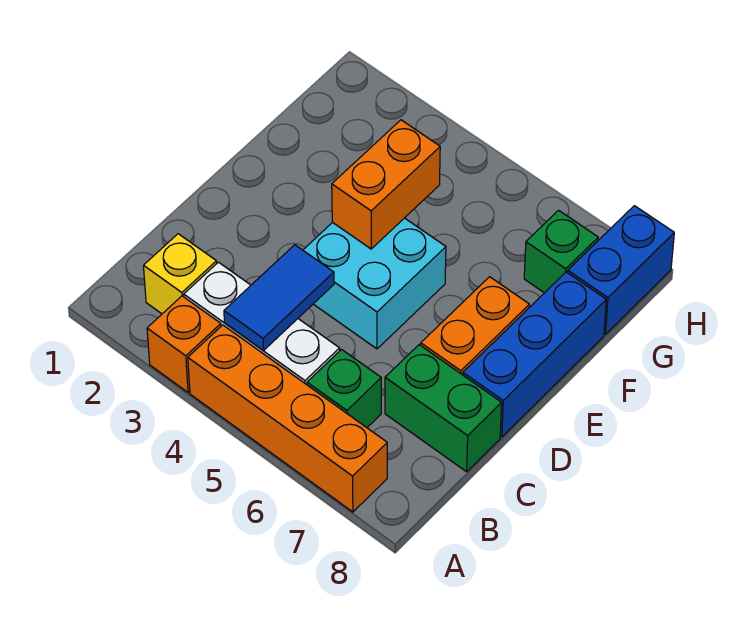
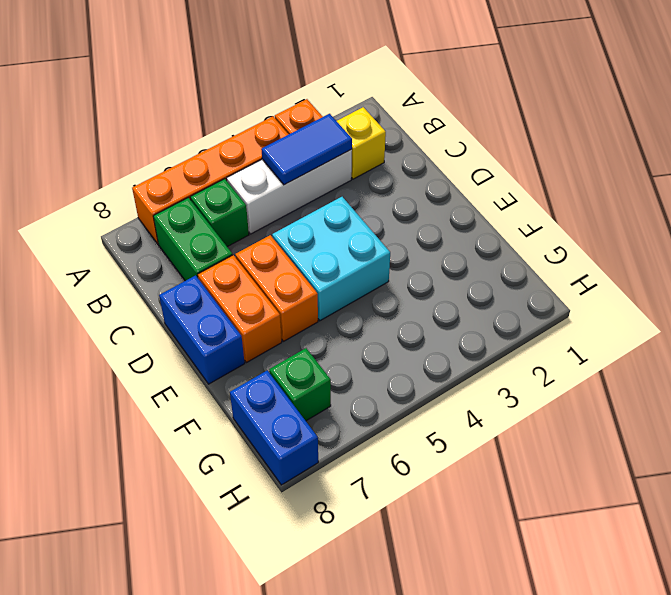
blue tile B4:C4 level 2 -> blue tile B3:B4 level 2
green brick C7:C8 level 1 -> green brick B7:C7 level 1
blue brick D8:F8 level 1 -> blue brick D8:E8 level 1
orange brick E4:F4 level 2 -> orange brick D6:E6 level 1

